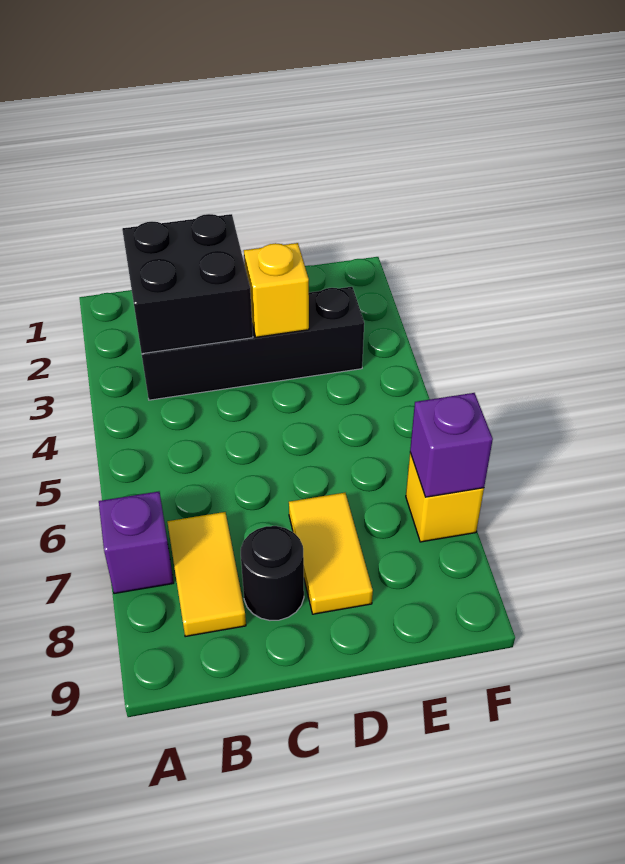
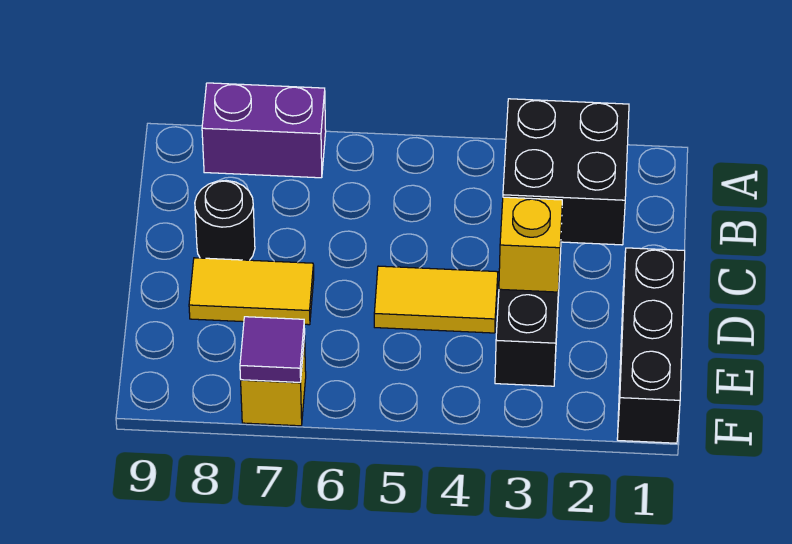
purple brick A7 level 1 -> purple brick A7:A8 level 1
yellow tile B7:B8 level 1 -> yellow tile D4:D5 level 1
none -> black brick D1:F1 level 1
purple brick F7 level 2 -> purple tile F7 level 2

